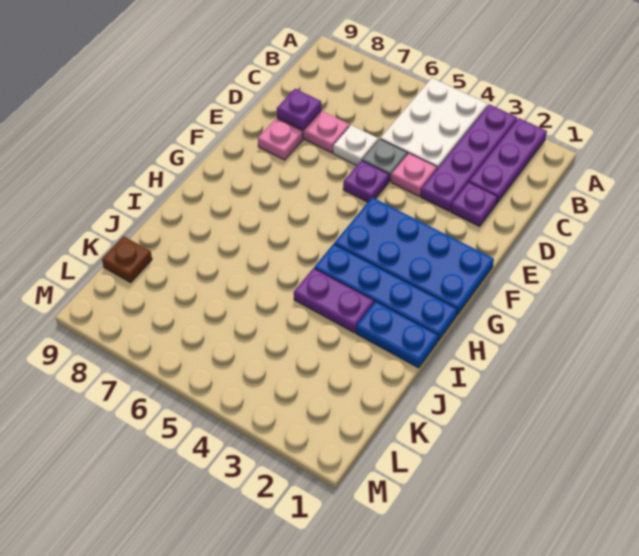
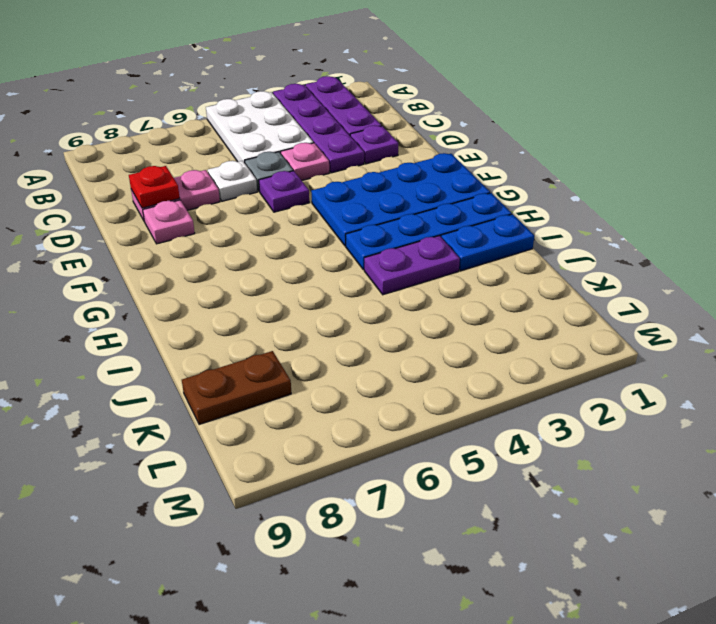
purple plate D8 level 2 -> red plate D8 level 2
brown plate K9 level 1 -> brown plate K8:K9 level 1

